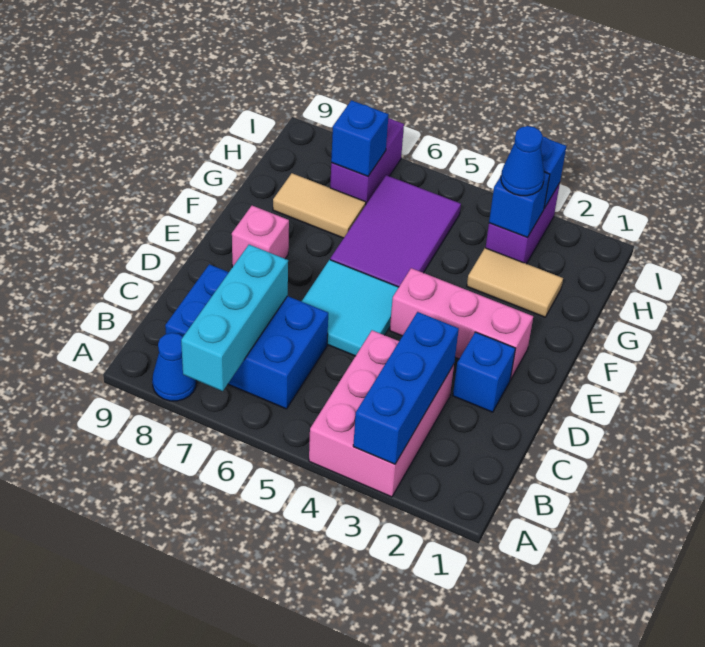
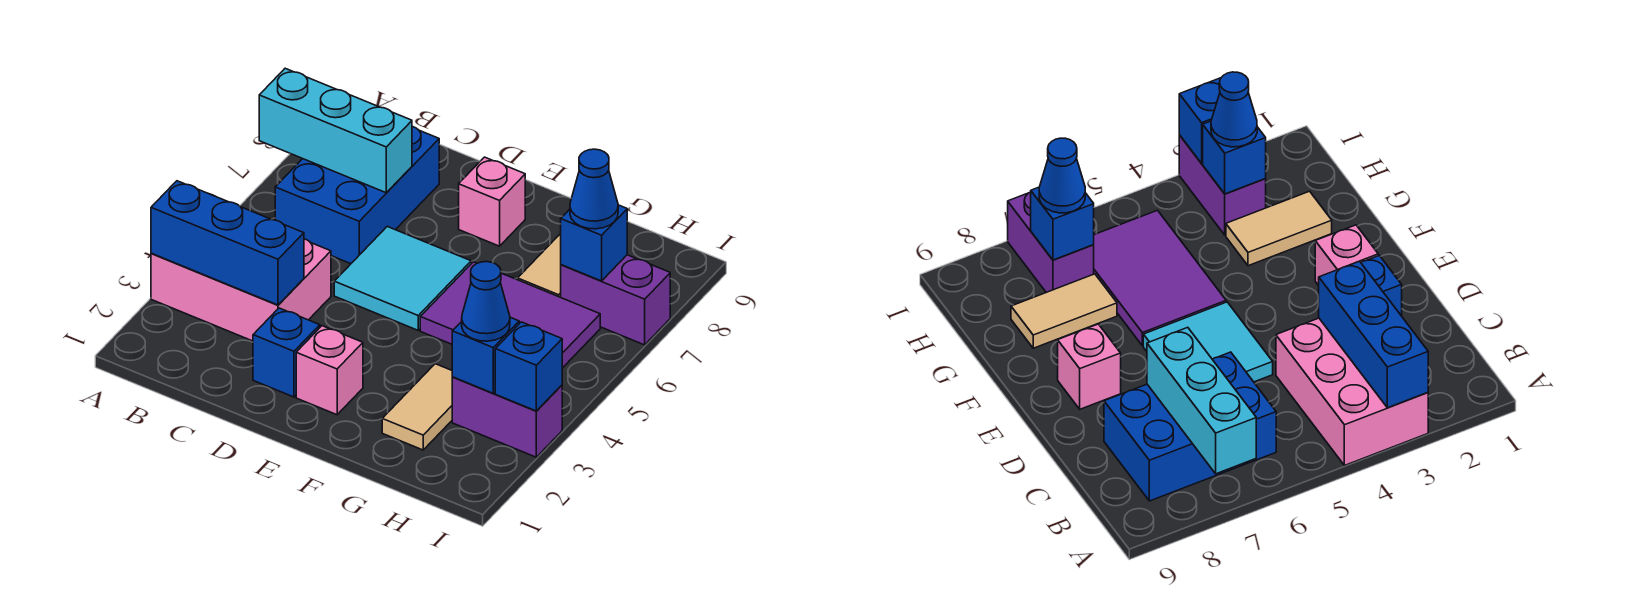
blue cone A8 level 1 -> blue cone H7 level 3
pink brick E2:E4 level 1 -> pink brick E2 level 1

